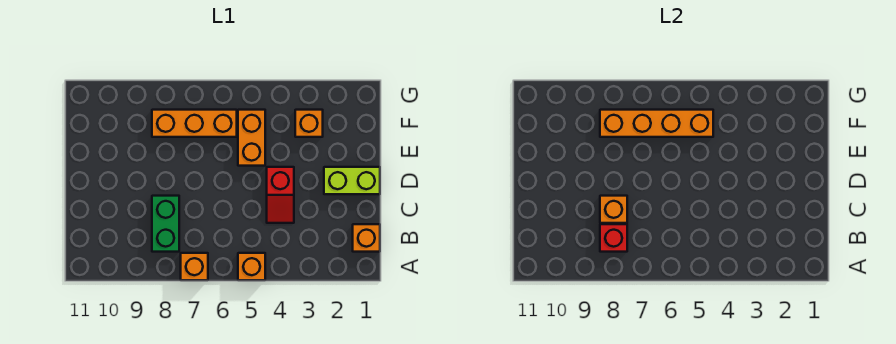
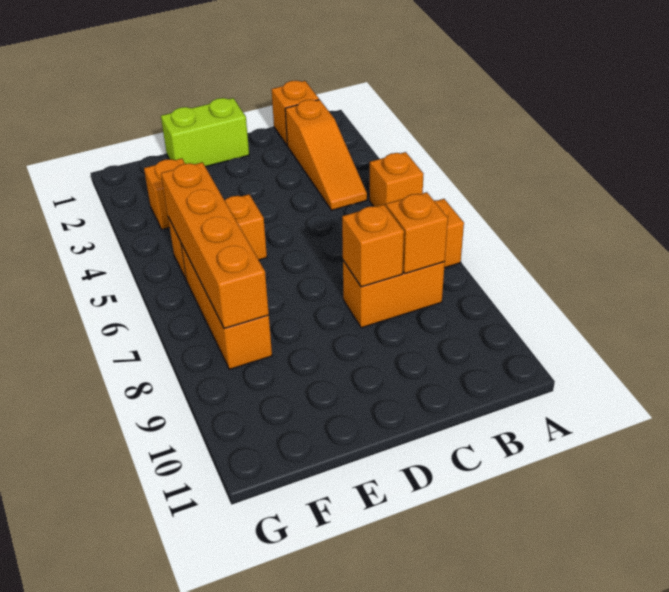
none -> orange slope B2:B4 level 1 top 2
green brick B8:C8 level 1 -> orange brick B8:C8 level 1
red brick B8 level 2 -> orange brick B8 level 2
red slope C4:D4 level 1 top D -> none
lime brick D1:D2 level 1 -> lime brick D1:E1 level 1

